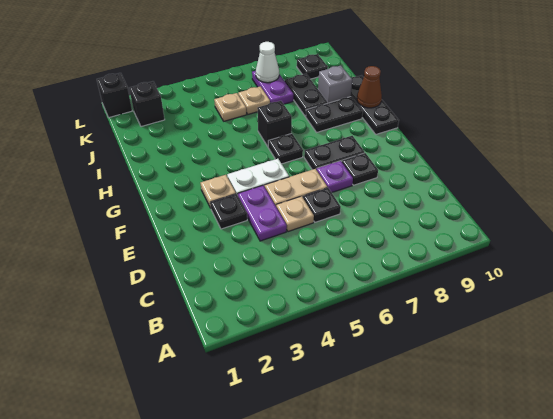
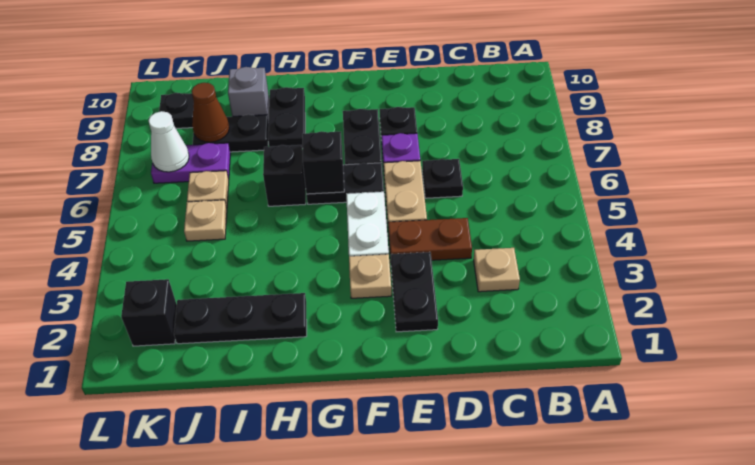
purple plate D4:E4 level 1 -> brown plate D4:E4 level 1
tan plate D5 level 1 -> tan plate C3 level 1
black plate E3 level 1 -> black plate E2:E3 level 1
black plate G6 level 1 -> black plate F6:G6 level 1
black plate G10:I10 level 1 -> black plate H2:J2 level 1
brown cone H10 level 2 -> brown cone J8 level 2
black brick L1 level 1 -> black brick G6 level 2

